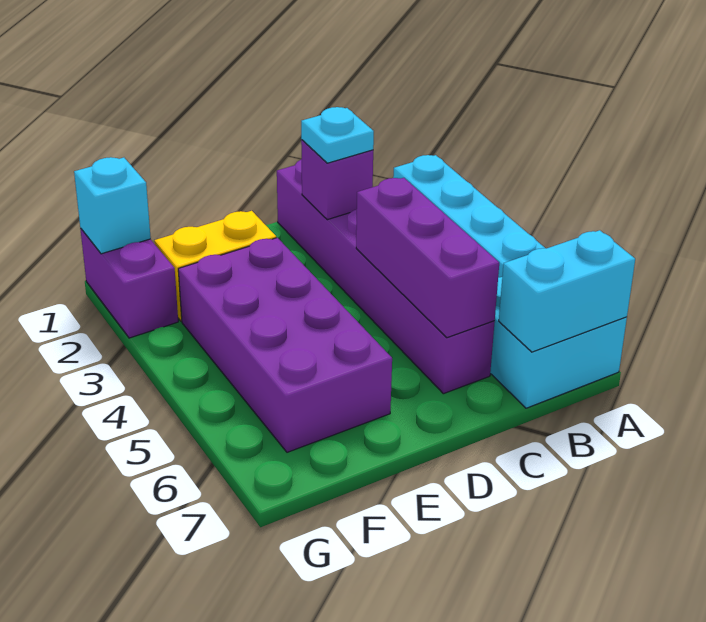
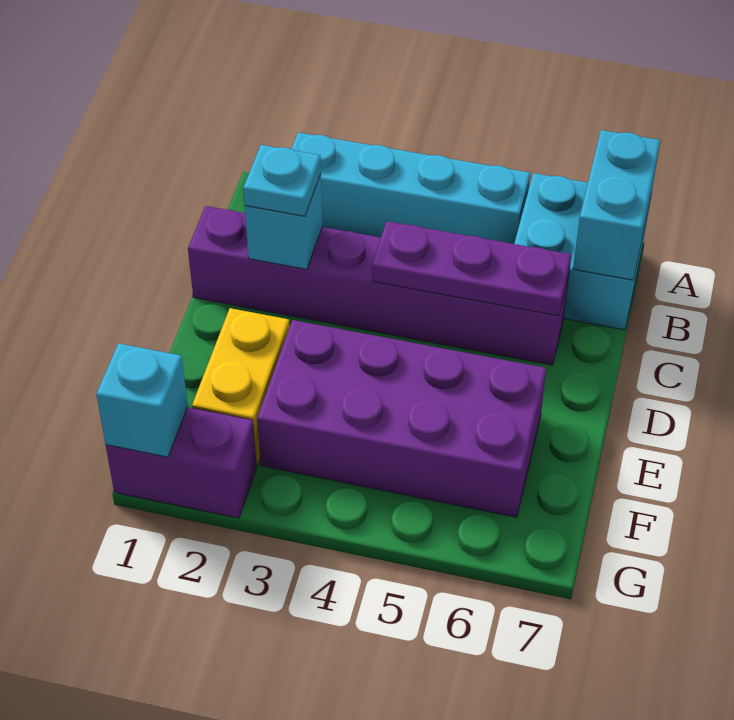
purple brick C2 level 2 -> cyan brick C2 level 2
purple brick C4:C6 level 2 -> purple plate C4:C6 level 2

